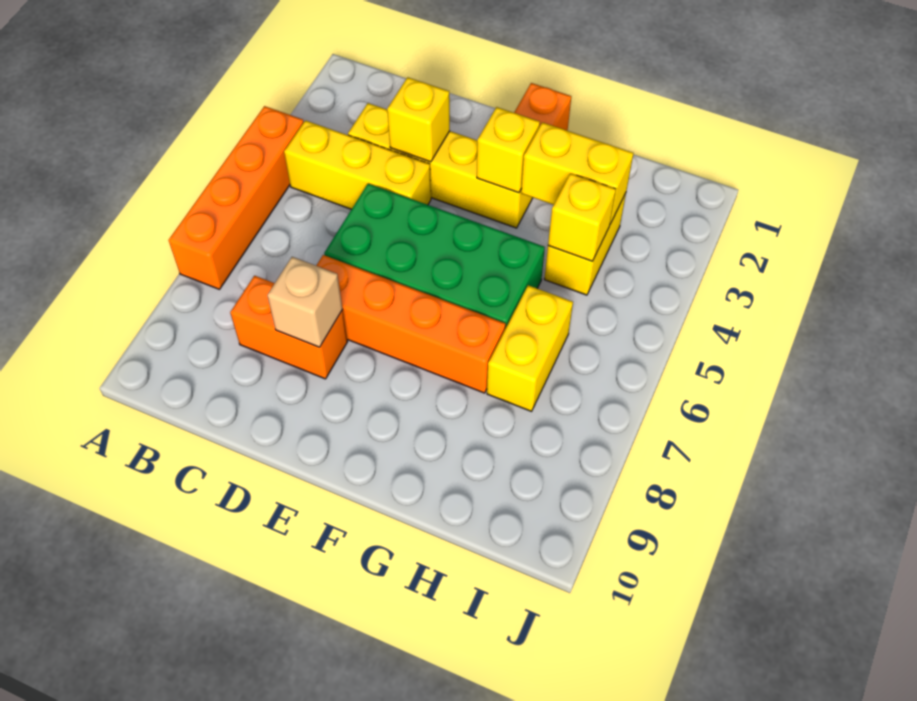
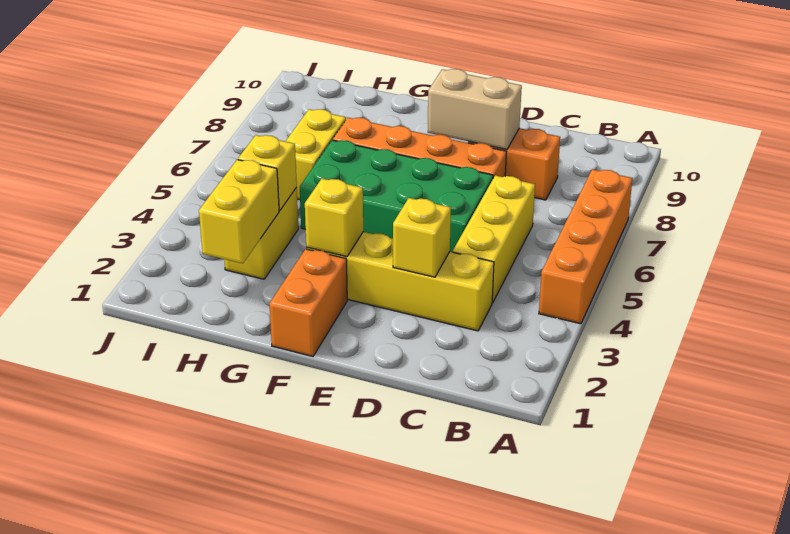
yellow brick B4:D4 level 1 -> yellow brick C4:C6 level 1
tan brick D8 level 2 -> tan brick D8:E8 level 2
yellow brick G3:H3 level 2 -> yellow brick H2:H3 level 2

